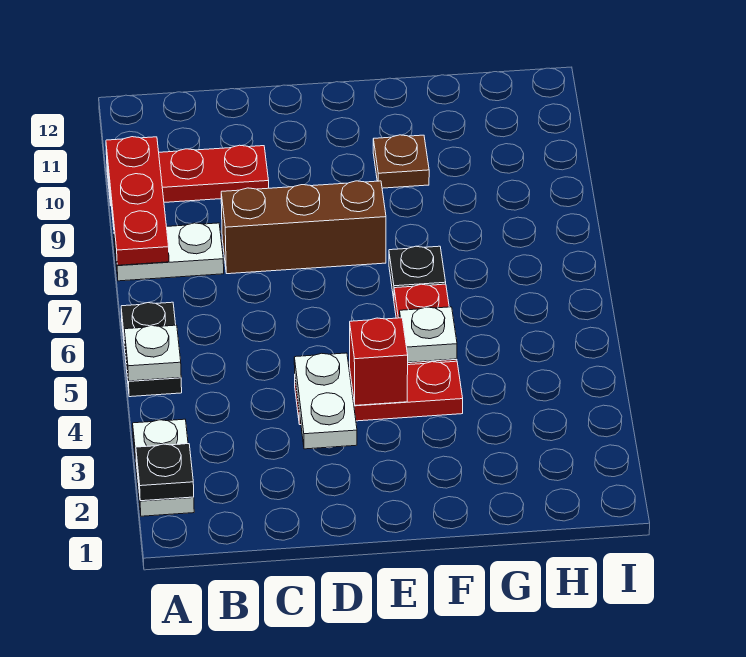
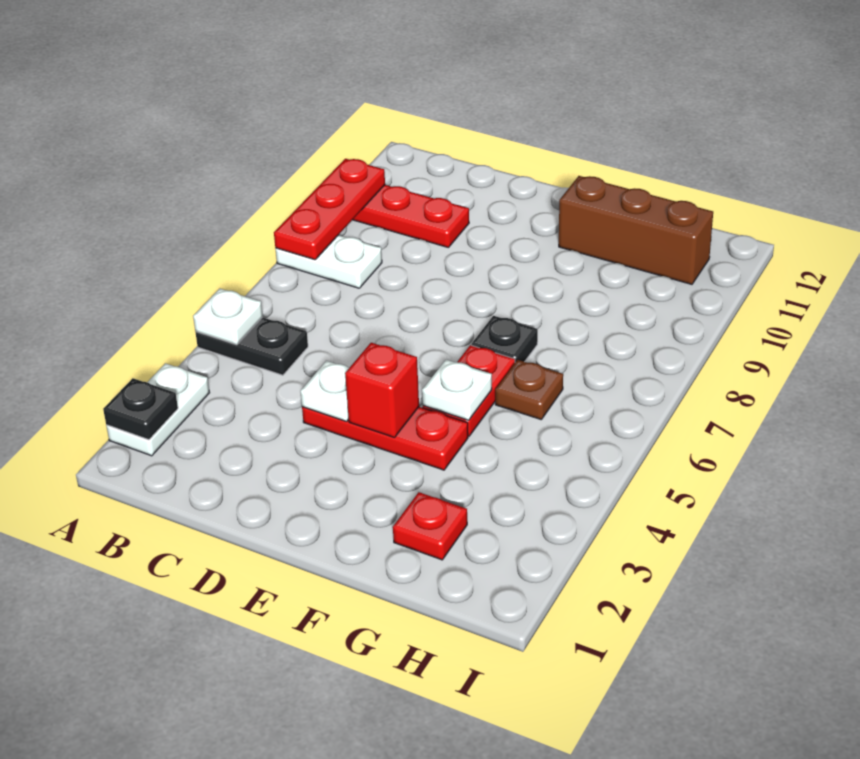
black plate A5:A6 level 1 -> black plate A5:B5 level 1
brown brick C8:E8 level 1 -> brown brick F11:H11 level 1
white plate D3:D4 level 2 -> white plate D4 level 2
brown plate F10 level 1 -> brown plate G6 level 1
none -> red plate G2 level 1

